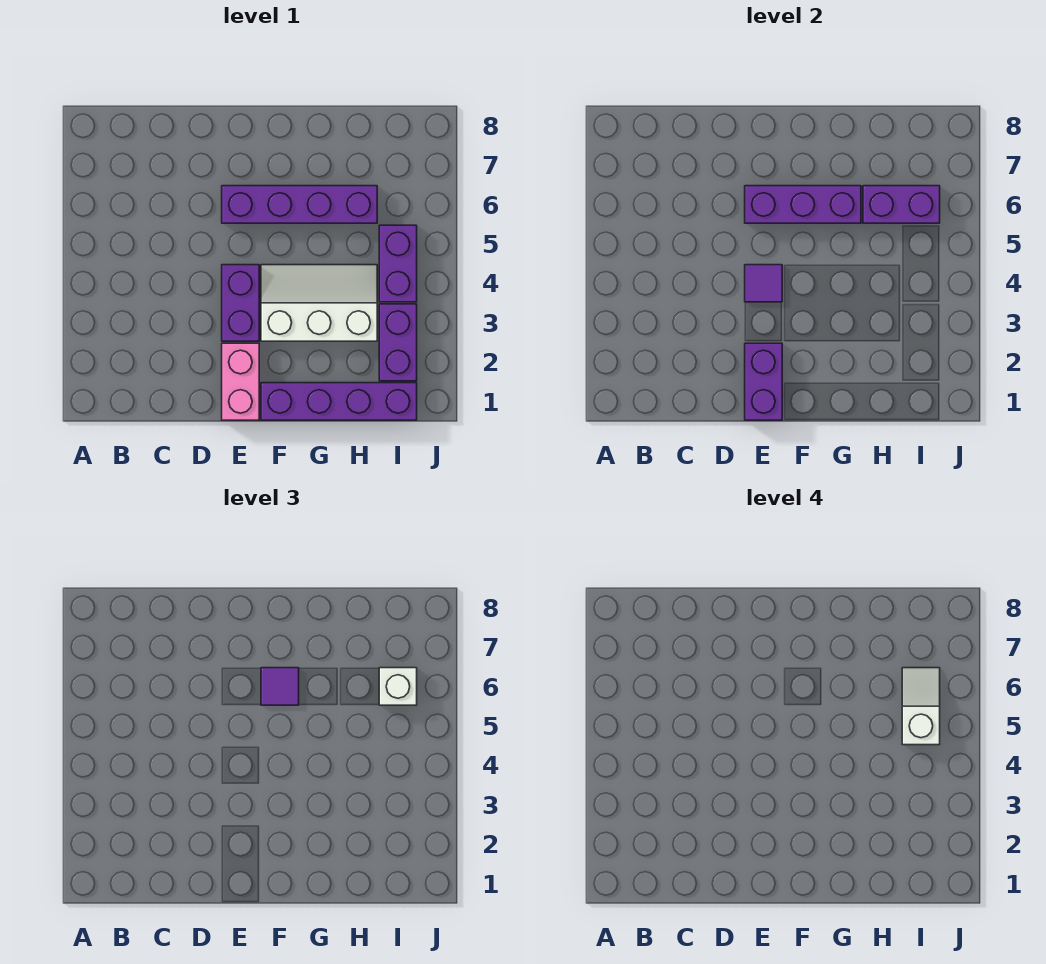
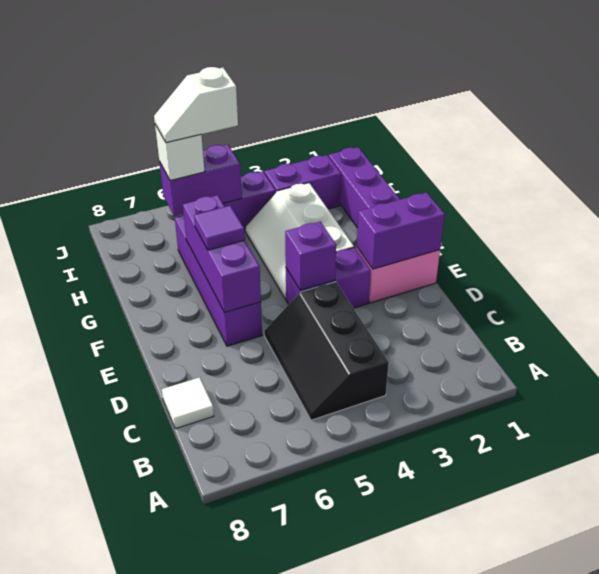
none -> black slope B4:D5 level 1 top 4
none -> white tile C8 level 1
purple tile E4 level 2 -> purple brick E4 level 2
purple brick H6:I6 level 2 -> purple brick I5:I6 level 2

